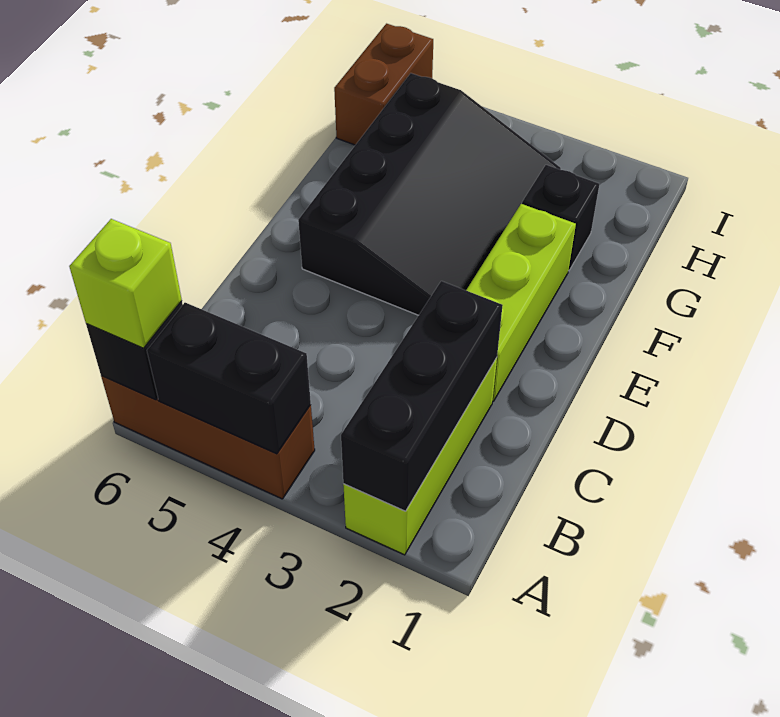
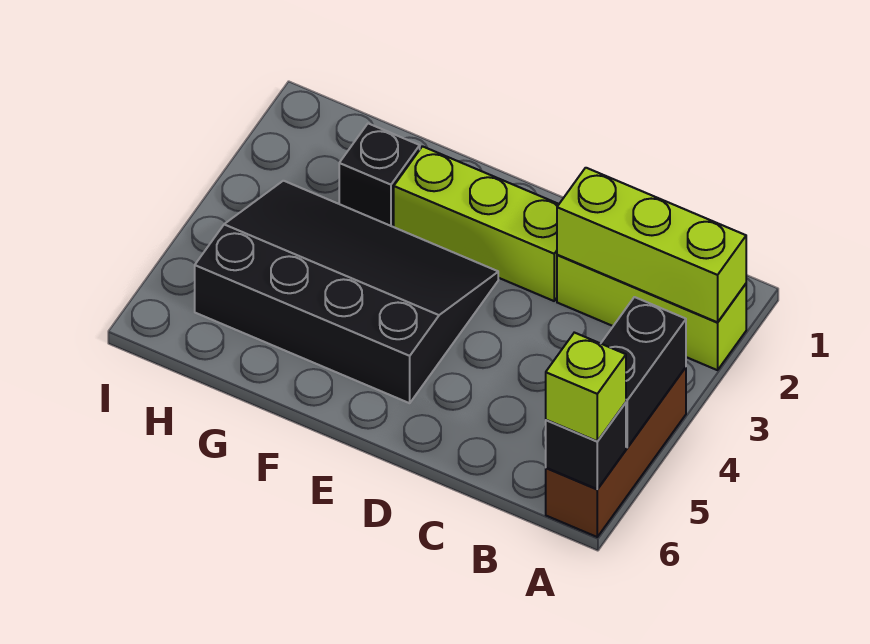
black brick A2:C2 level 2 -> lime brick A2:C2 level 2
brown brick H6:I6 level 1 -> none

